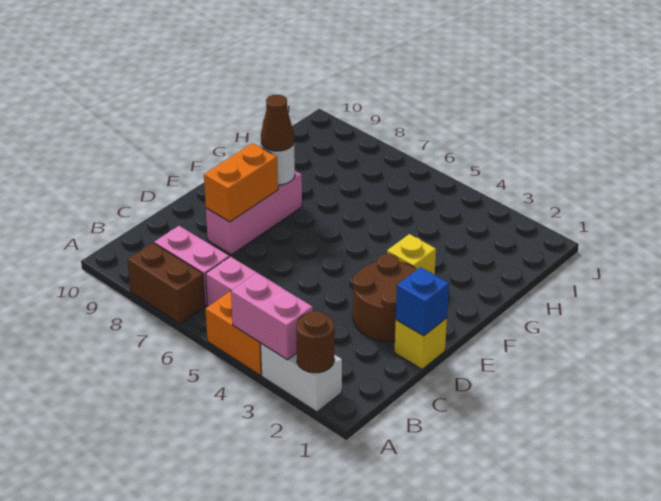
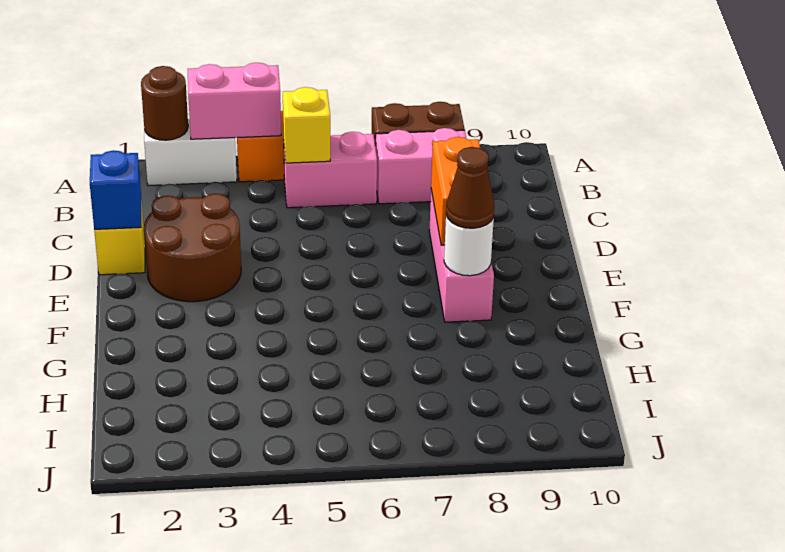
yellow brick F3 level 1 -> yellow brick B5 level 2

